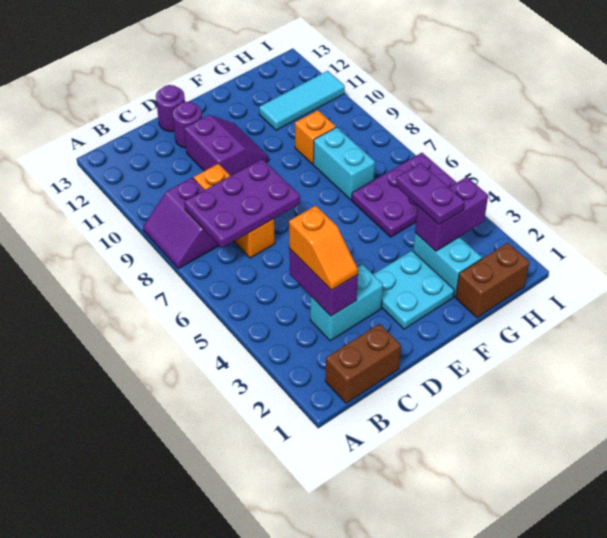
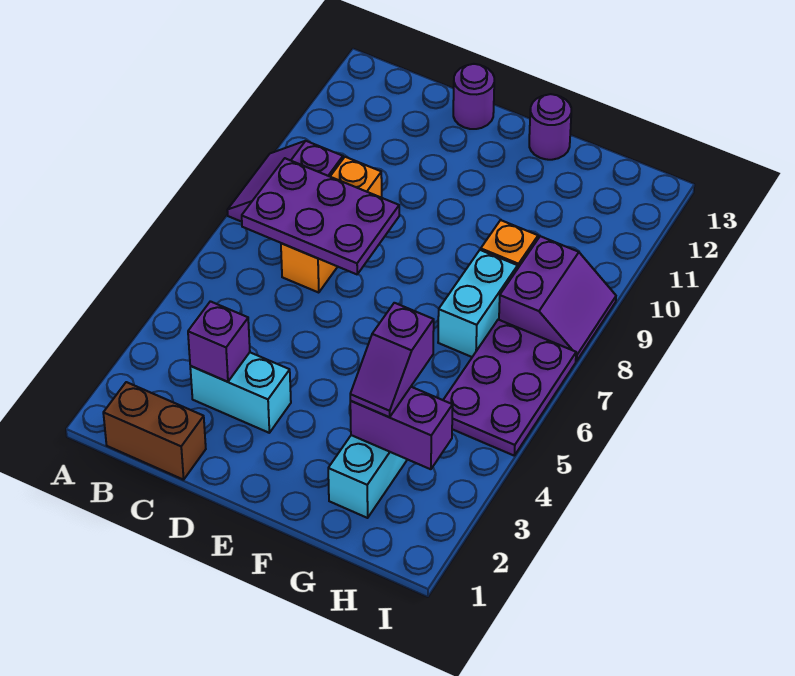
purple brick C3:C4 level 2 -> purple brick C3 level 2
orange slope C3:C4 level 3 top 4 -> none
purple slope D10:E11 level 1 top D -> purple slope H8:I9 level 1 top H
purple round brick D12 level 1 -> purple round brick F13 level 1
cyan plate E2:F3 level 1 -> none
brown brick G1:H1 level 1 -> none
purple plate G3:G4 level 3 -> purple slope G3:G4 level 3 top 4
purple plate G5:I6 level 1 -> purple plate H5:I7 level 1
cyan tile G11:I11 level 1 -> none

